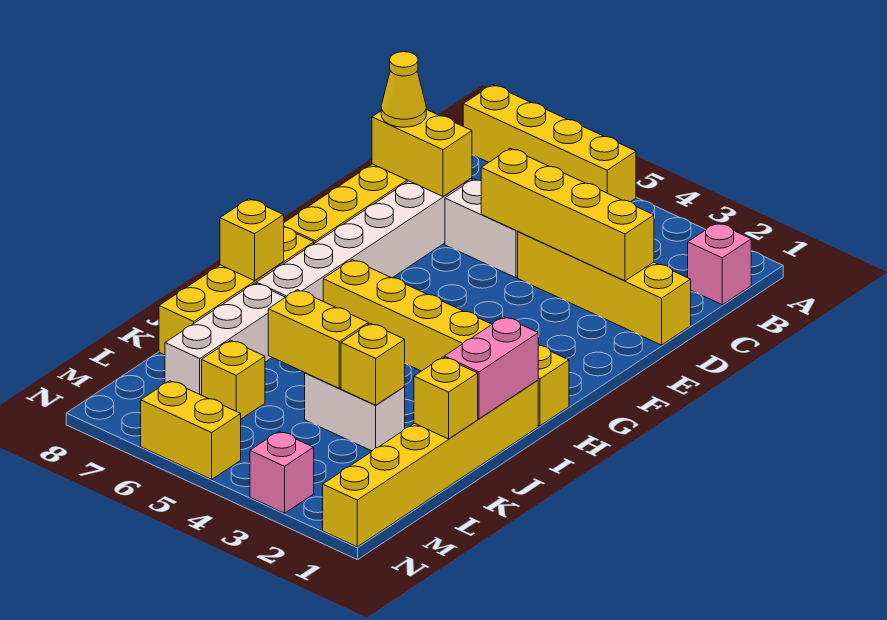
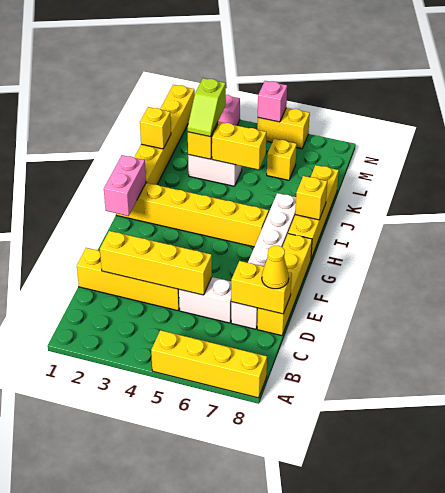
pink brick B1 level 1 -> pink brick N5 level 2
pink brick I1:J1 level 2 -> pink brick G1:H1 level 2
white brick J7:L7 level 1 -> none
none -> lime slope K3:L3 level 3 top L

